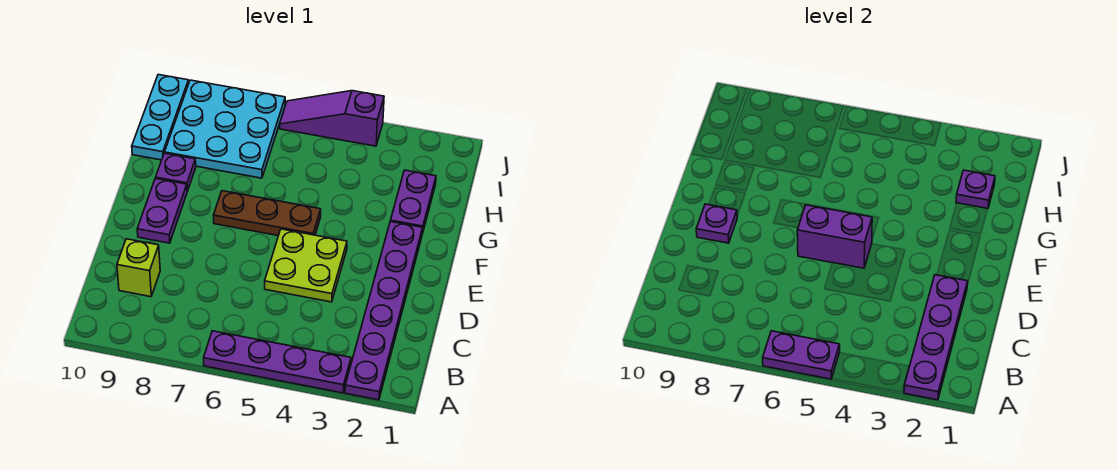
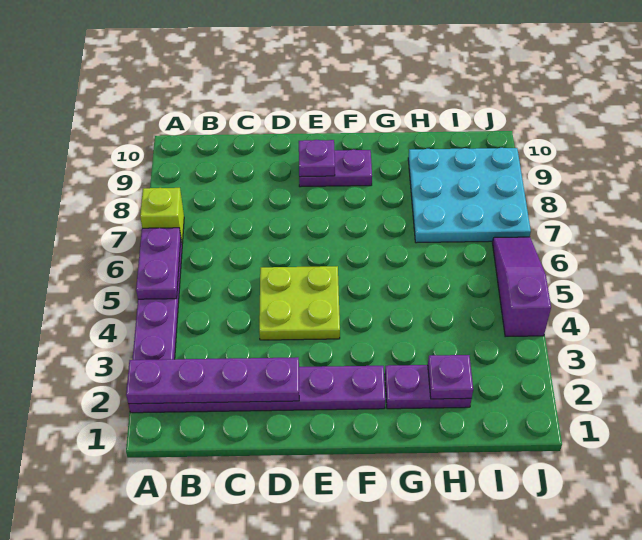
lime brick C9 level 1 -> lime brick A7 level 1
purple brick E5:E6 level 2 -> none
brown plate F5:F7 level 1 -> none
purple plate G9 level 1 -> none
cyan plate H10:J10 level 1 -> none

